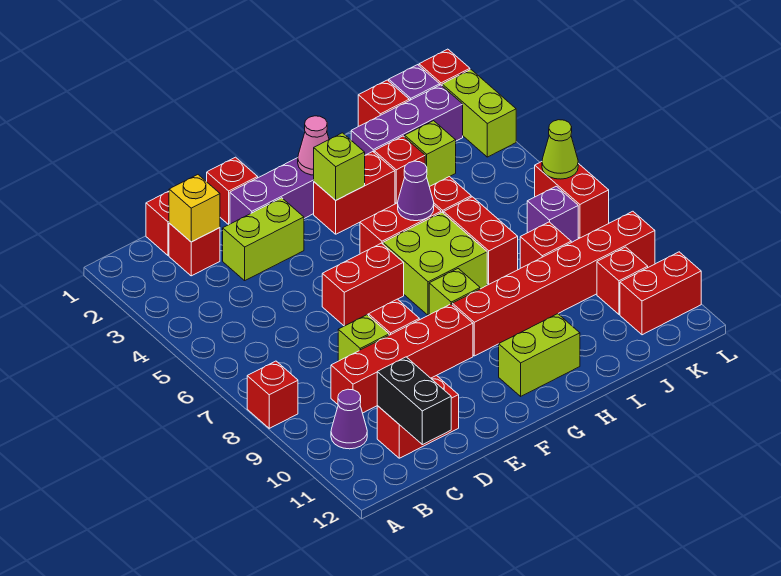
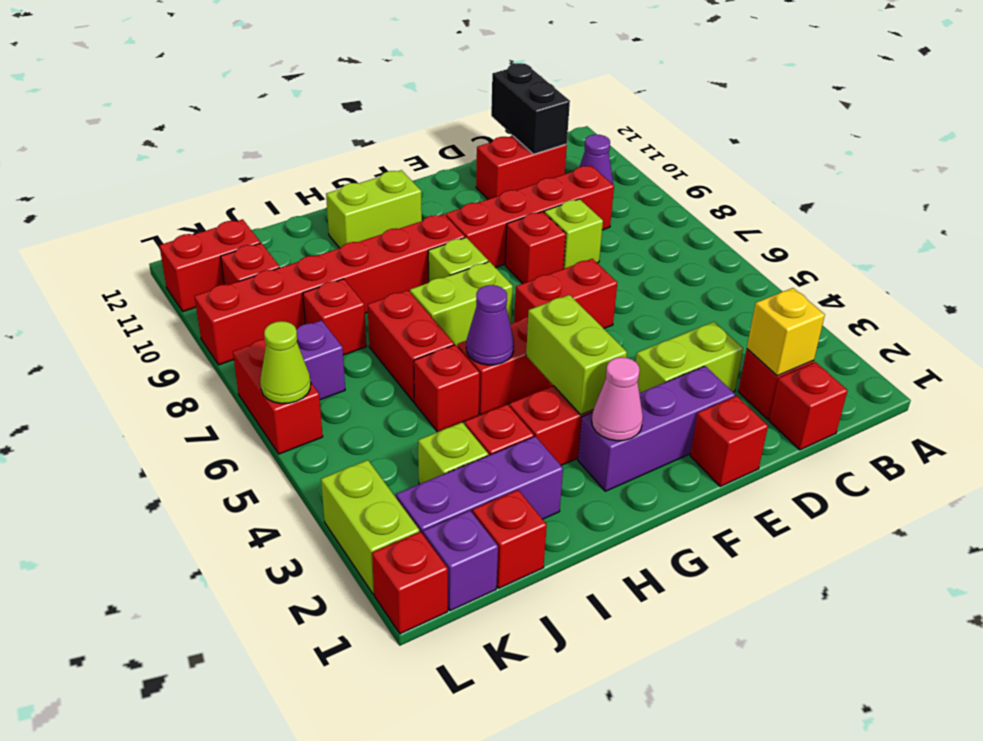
red brick A8 level 1 -> none
lime brick G3 level 2 -> lime brick G3:G4 level 2
lime brick G6:H7 level 1 -> lime brick G7:H7 level 1

